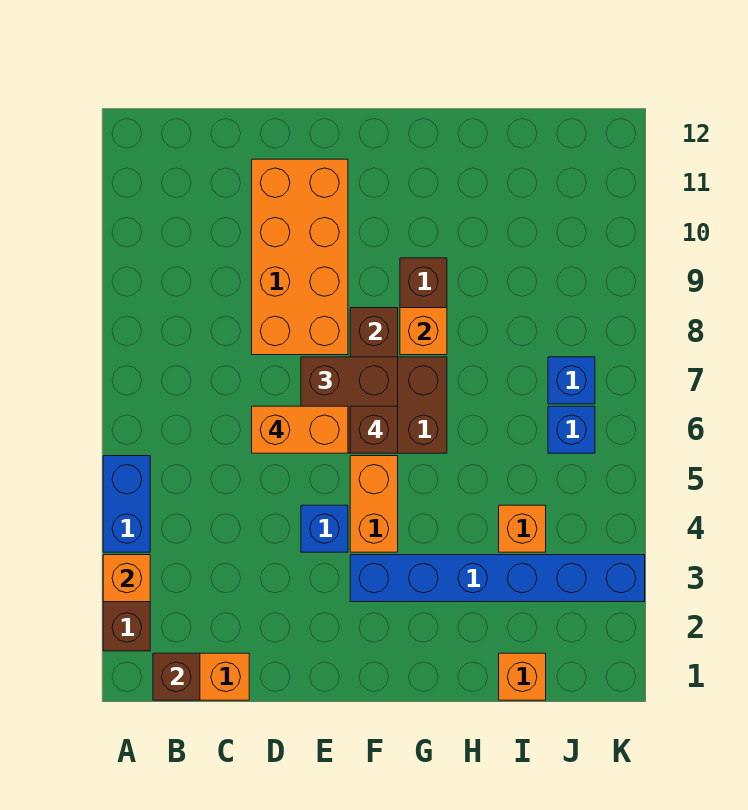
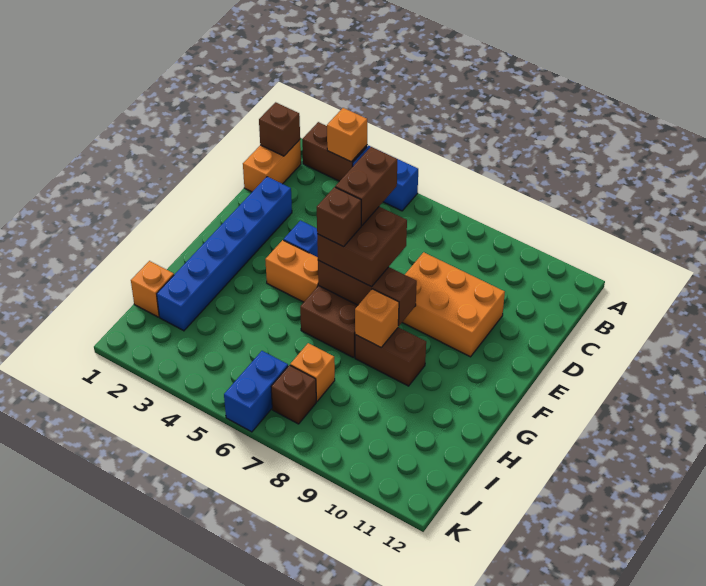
orange brick D6:E6 level 4 -> brown brick D6:E6 level 4
orange brick D8:E11 level 1 -> orange brick D8:E10 level 1
blue brick F3:K3 level 1 -> blue brick D2:I2 level 1
orange brick I4 level 1 -> orange brick I7 level 1
blue brick J6 level 1 -> blue brick J6:K6 level 1
blue brick J7 level 1 -> brown brick J7 level 1

